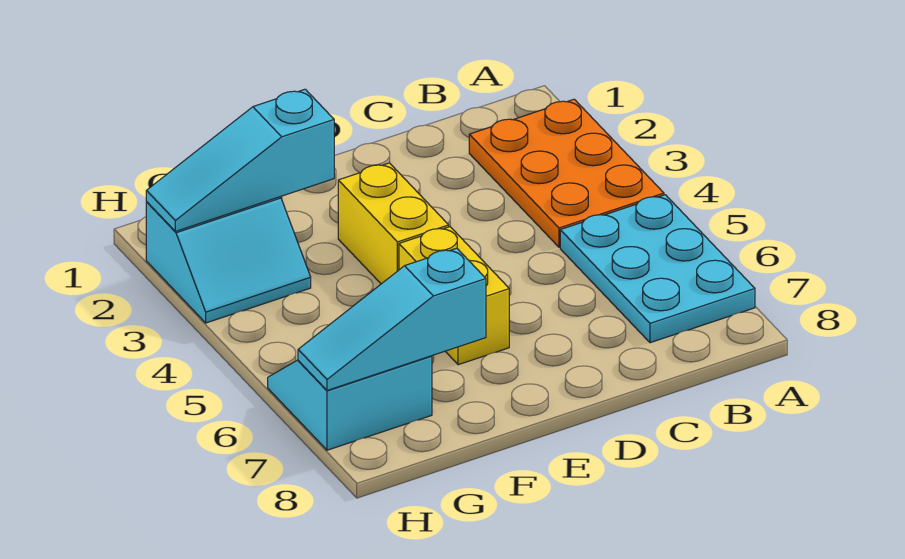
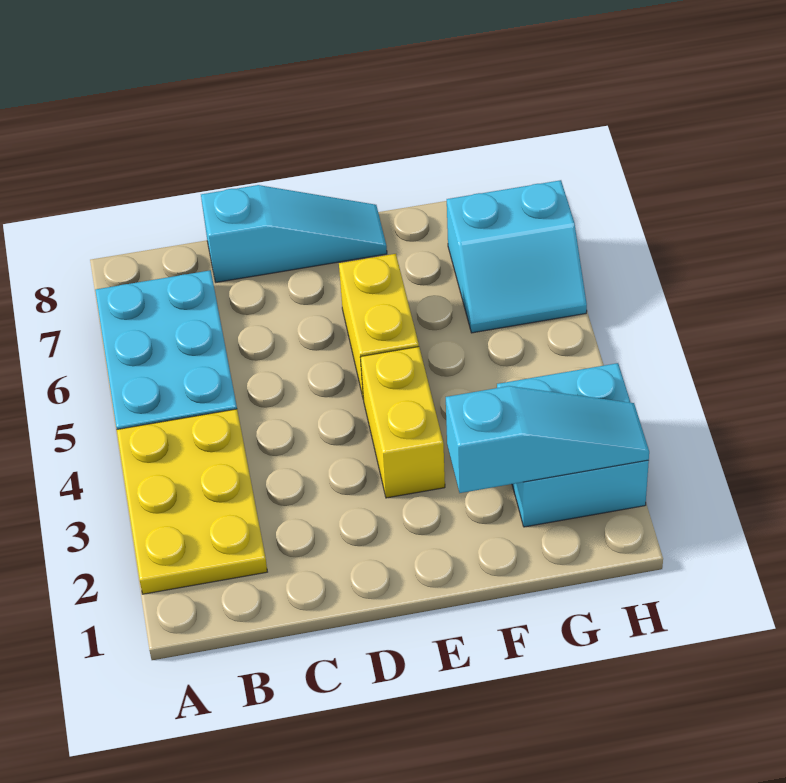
orange plate A2:B4 level 1 -> yellow plate A2:B4 level 1
cyan slope F7:H7 level 2 top F -> cyan slope C8:E8 level 1 top C
cyan slope G2:H3 level 1 top 2 -> cyan brick G2:H3 level 1

